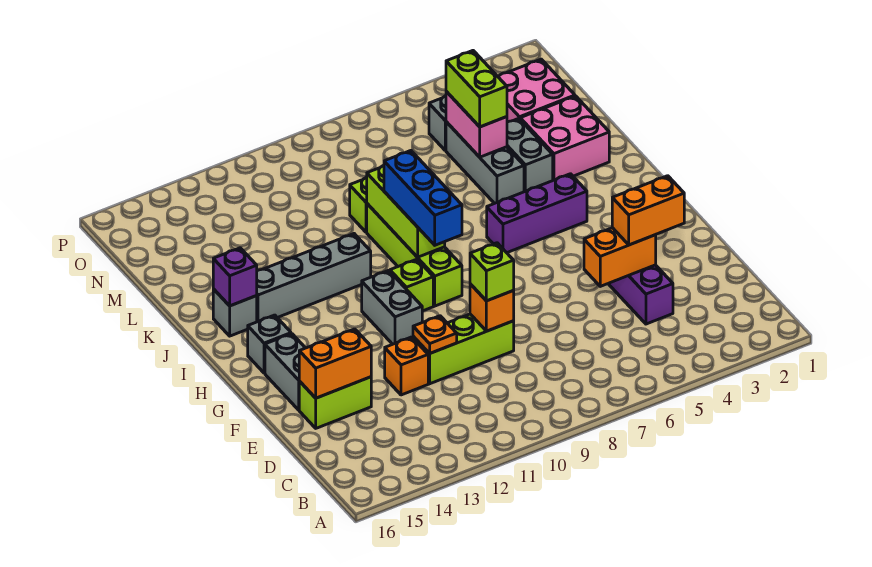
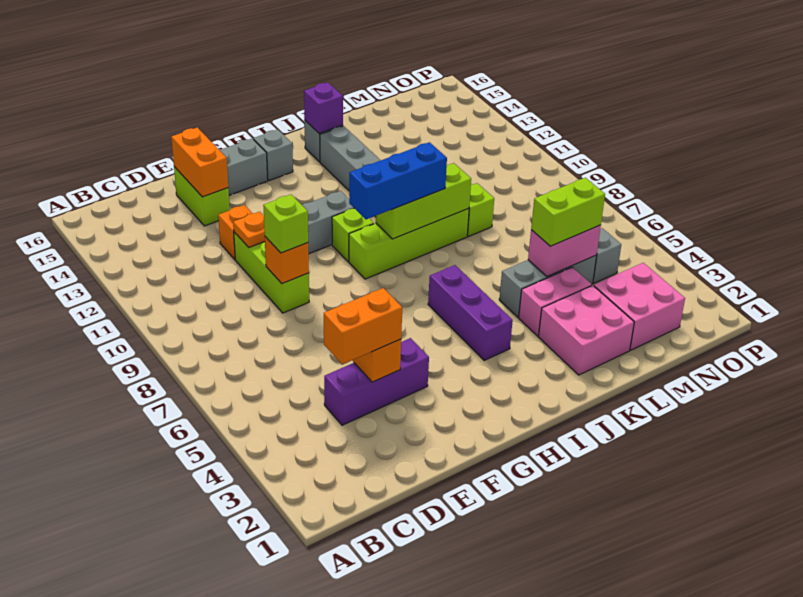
orange brick E3:E4 level 3 -> orange brick D4:E4 level 3
grey brick K4:L4 level 1 -> pink brick K4:L4 level 1

